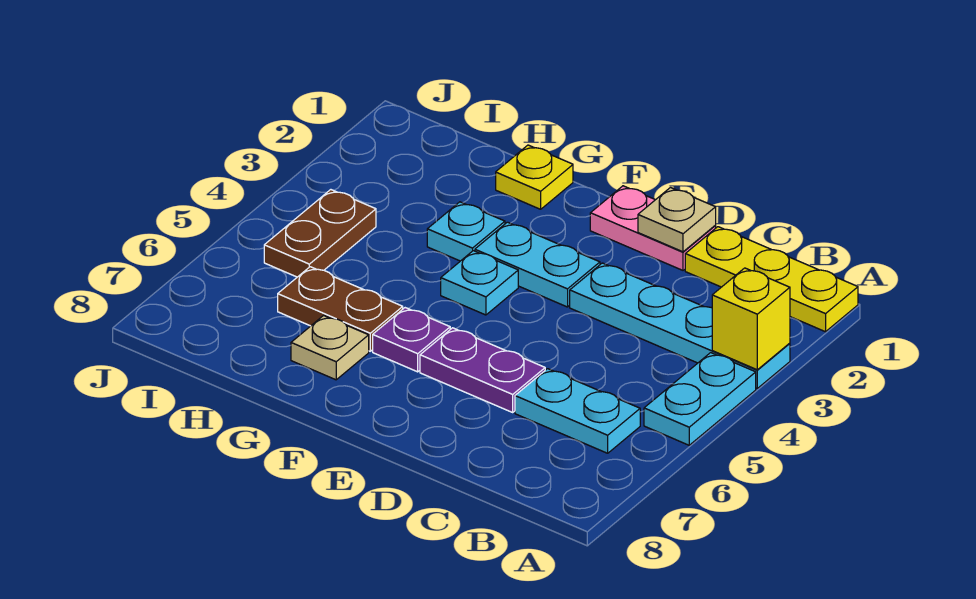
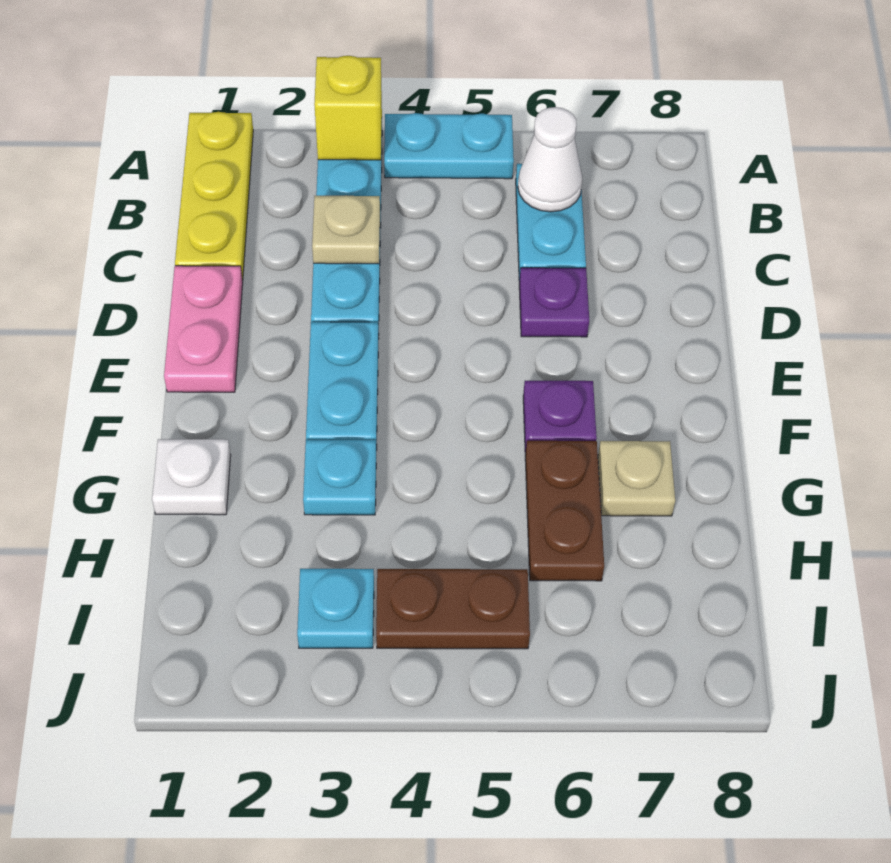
none -> white cone B6 level 2
tan plate D1 level 2 -> tan plate C3 level 2
purple plate D6:E6 level 1 -> purple plate D6 level 1
cyan plate F4 level 1 -> cyan plate I3 level 1
yellow plate G1 level 1 -> white plate G1 level 1

